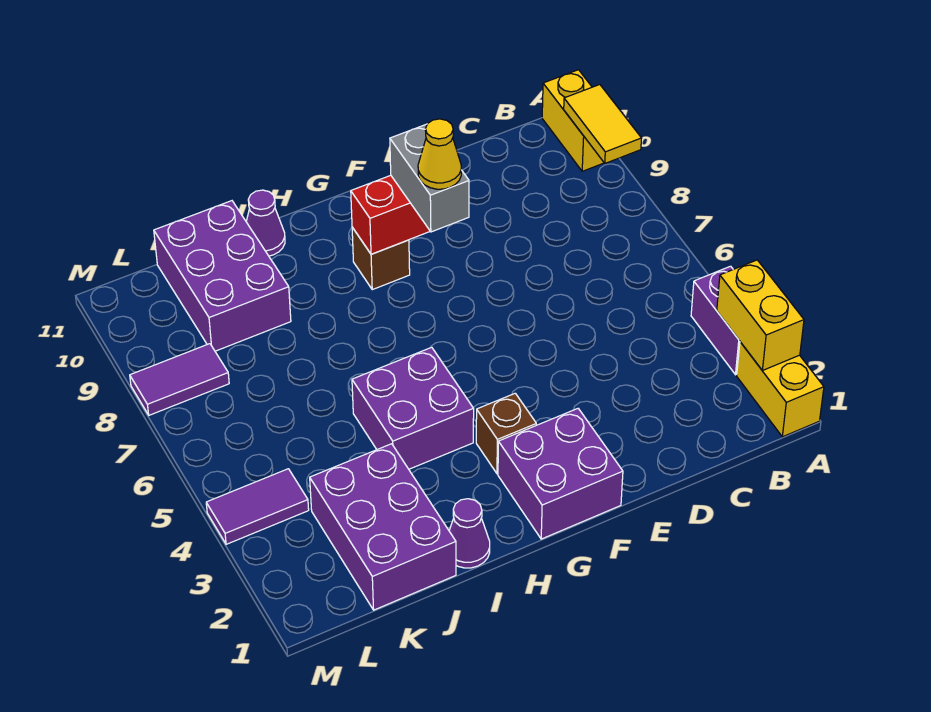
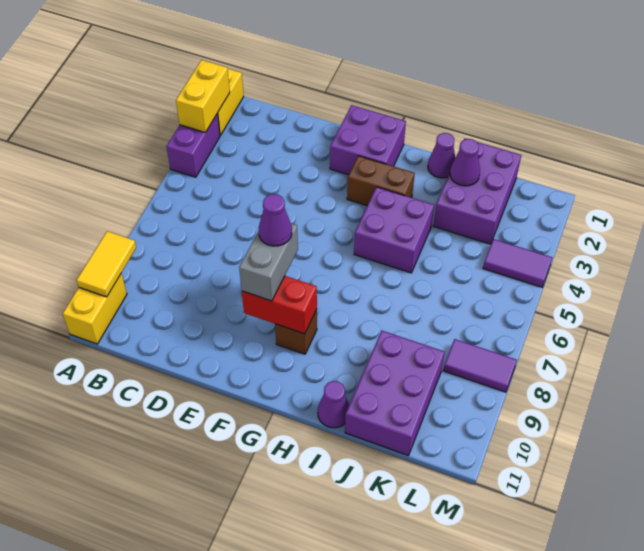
yellow cone F8 level 4 -> purple cone F8 level 4
brown brick G3 level 1 -> brown brick G3:H3 level 1
none -> purple cone J2 level 2

